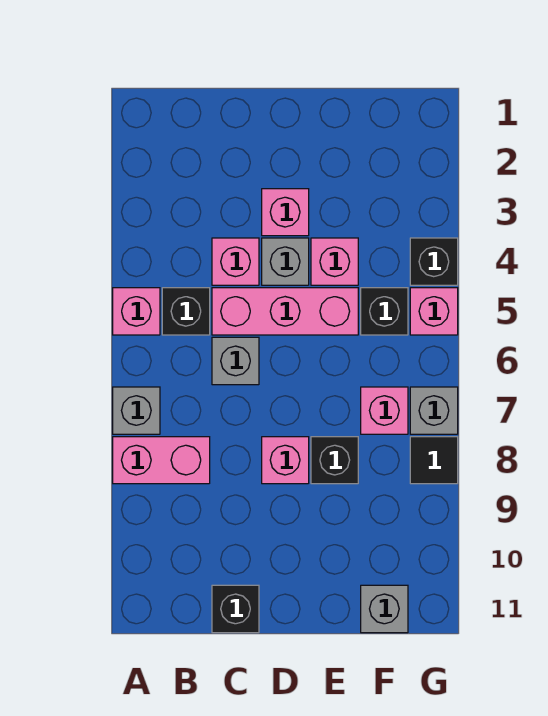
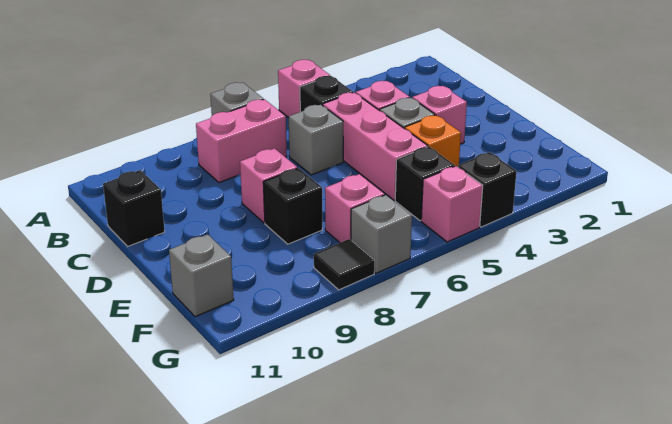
pink brick A8:B8 level 1 -> pink brick B7:B8 level 1
pink brick E4 level 1 -> orange brick E4 level 1

